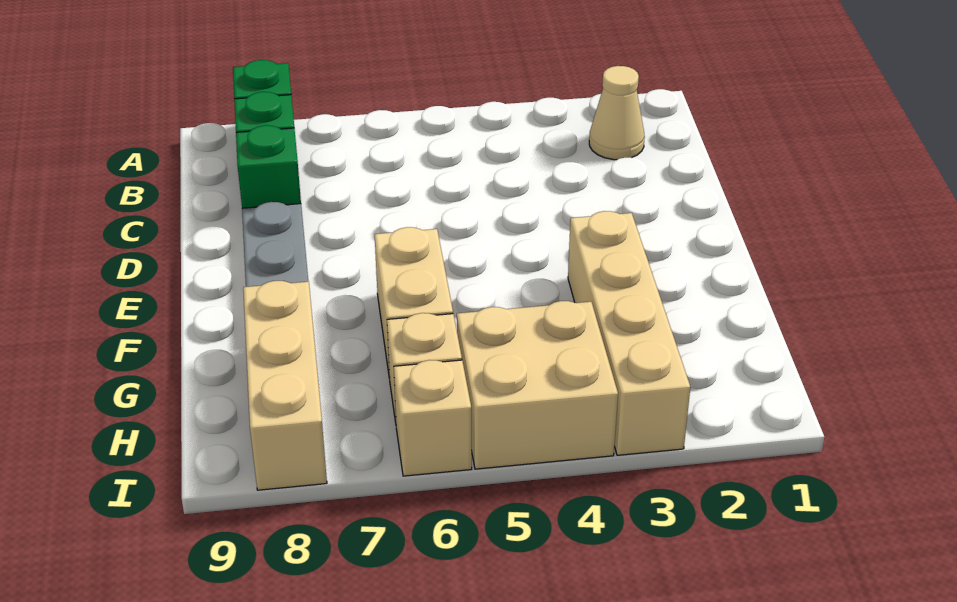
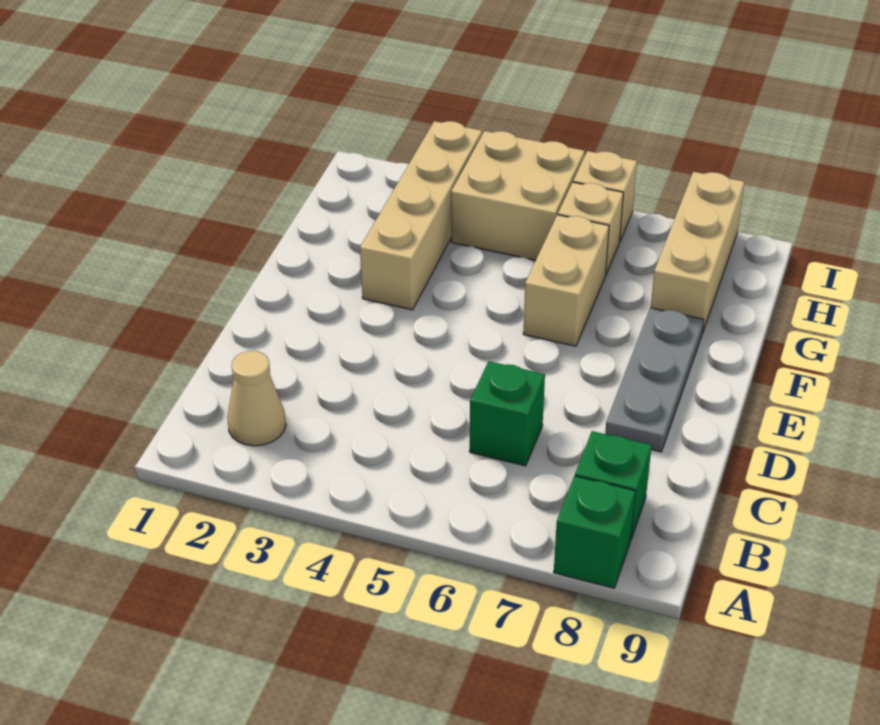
green brick C8 level 1 -> green brick C6 level 1

